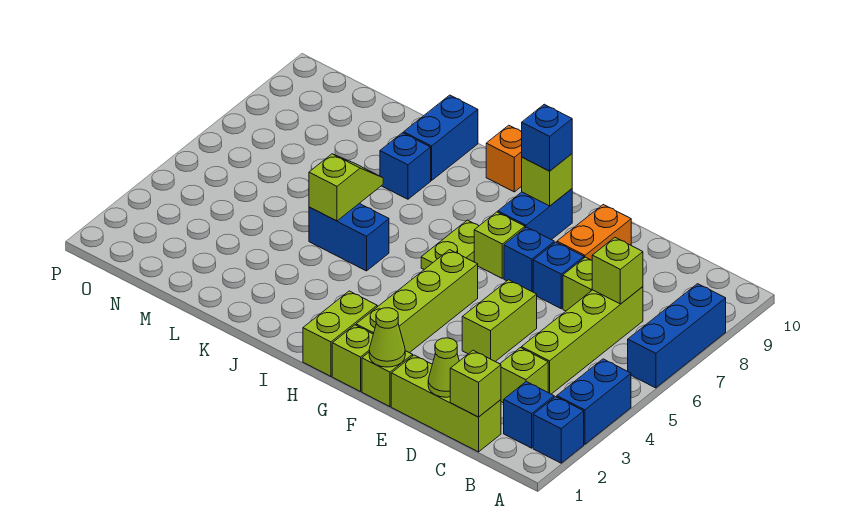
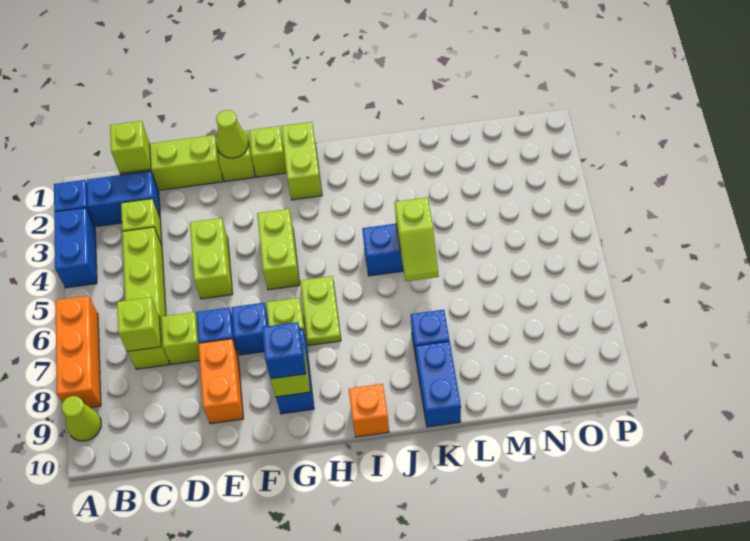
blue brick A6:A8 level 1 -> orange brick A6:A8 level 1
blue brick B2 level 1 -> blue brick B2:C2 level 1
lime cone D1 level 2 -> lime cone A9 level 1
lime brick G2:G5 level 1 -> lime brick G4:G5 level 1

